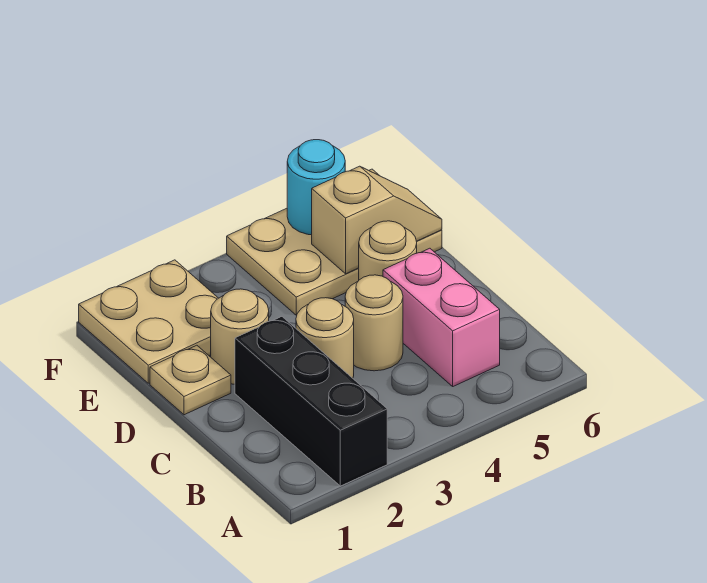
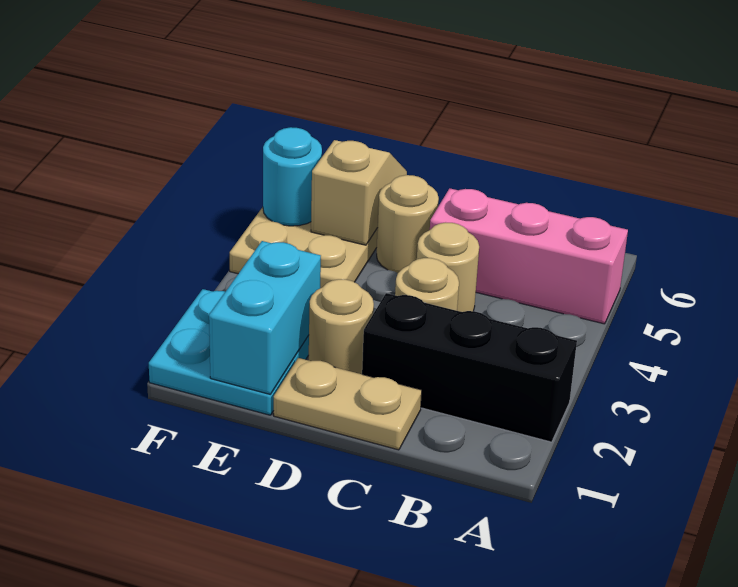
pink brick B5:C5 level 1 -> pink brick A5:C5 level 1
tan plate D1 level 1 -> tan plate C1:D1 level 1
tan plate E1:F2 level 1 -> cyan plate E1:F2 level 1
none -> cyan brick E1:E2 level 2

